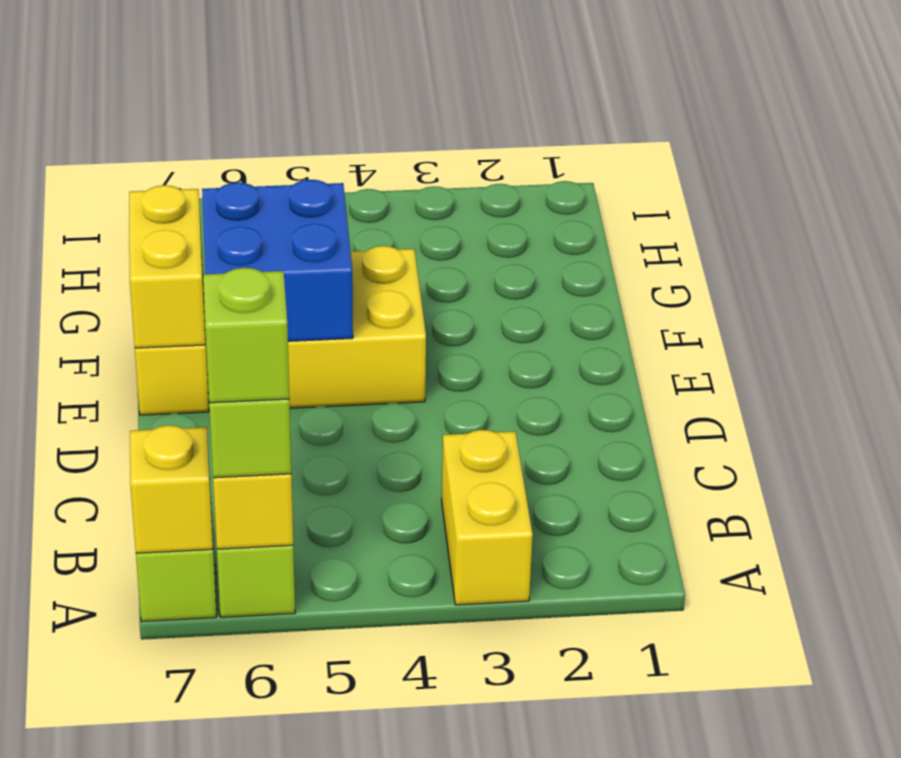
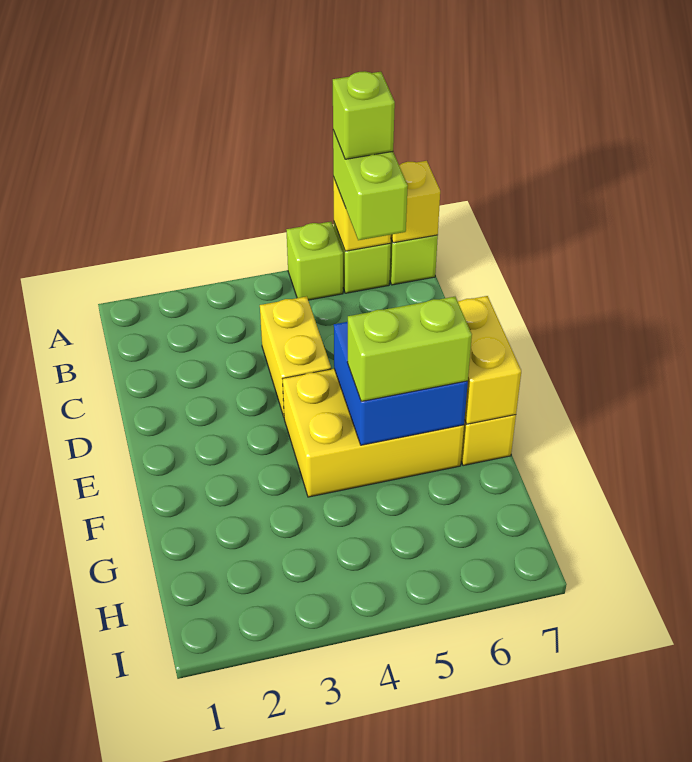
yellow brick A3:B3 level 1 -> yellow brick C4:D4 level 1
none -> lime brick A5 level 1
none -> lime brick F5:F6 level 3

